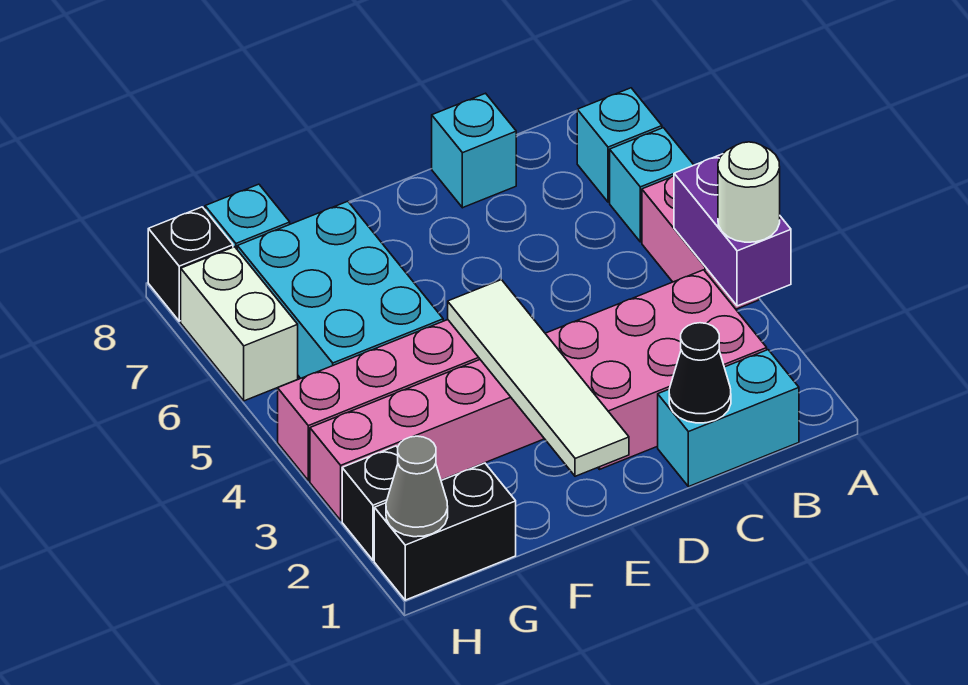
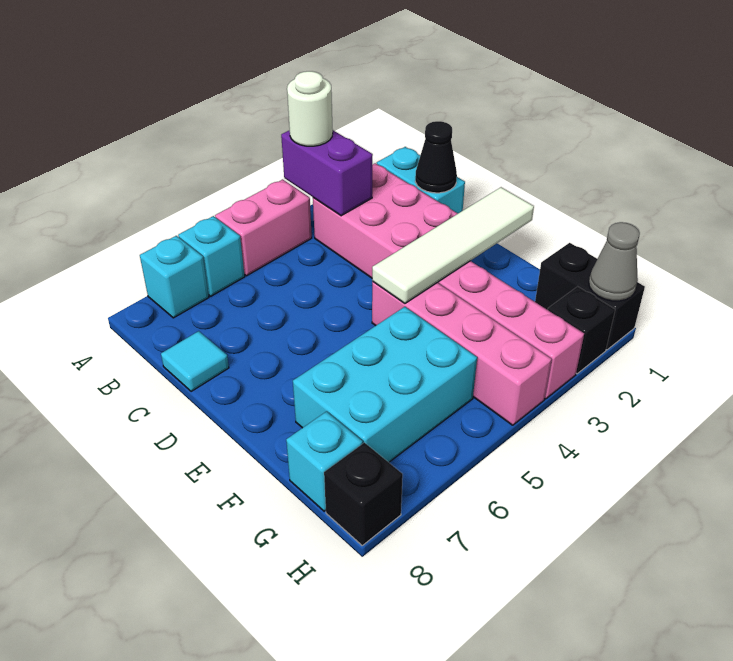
purple brick A3:A4 level 2 -> purple brick A3:B3 level 2
cyan brick C8 level 1 -> cyan tile C8 level 1
white brick H6:H7 level 1 -> none

